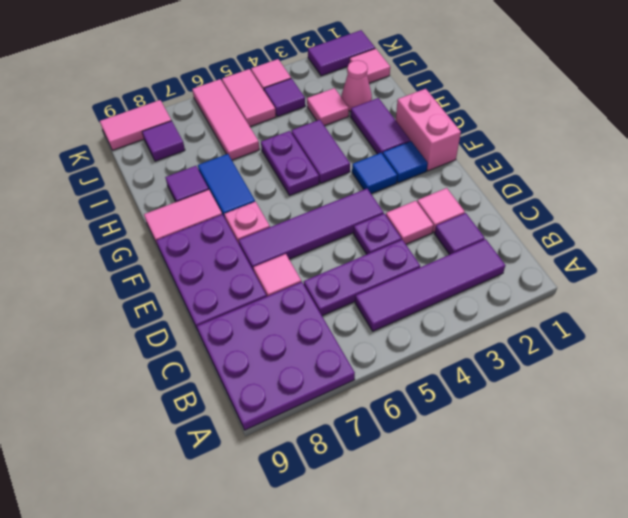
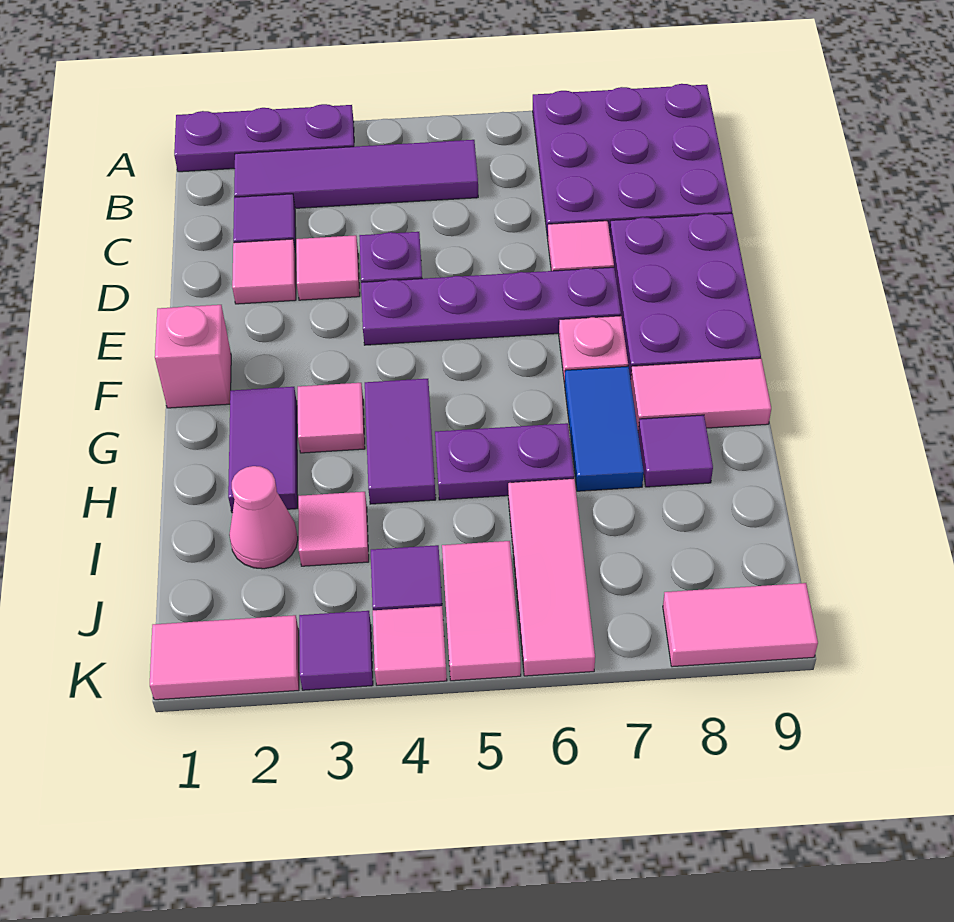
purple plate C4:C6 level 1 -> purple plate A1:A3 level 1
purple tile E4:E7 level 1 -> purple plate E4:E7 level 1
pink brick F1:G1 level 1 -> pink brick F1 level 1
blue tile F2 level 1 -> none
blue tile F3 level 1 -> none
purple plate G5:H5 level 1 -> purple plate H5:H6 level 1
pink tile J1 level 1 -> pink tile G3 level 1
purple tile J8 level 1 -> purple tile K3 level 1
purple tile K1:K2 level 1 -> pink tile K1:K2 level 1

